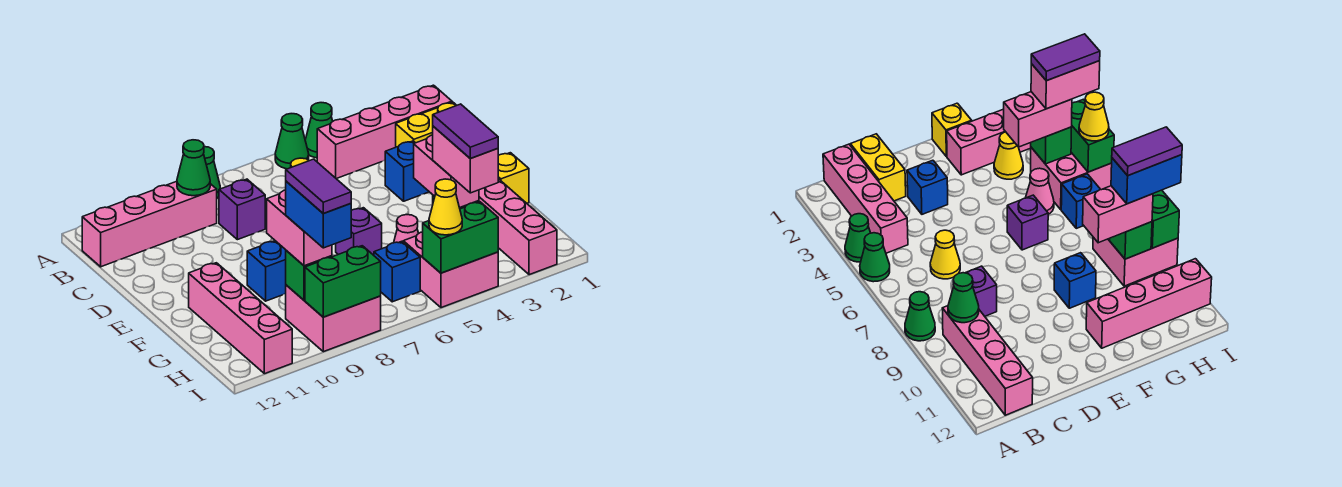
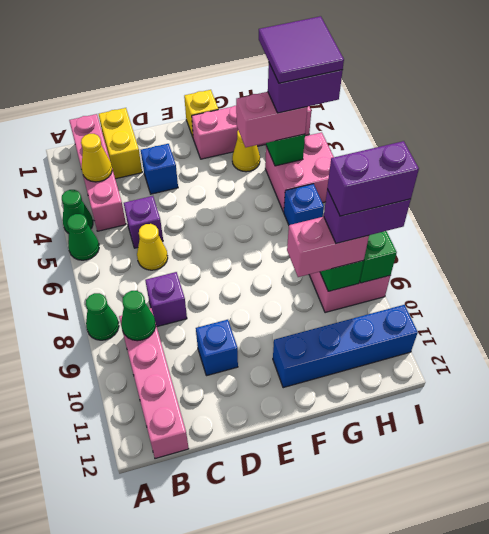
purple brick F6 level 1 -> purple brick C5 level 1
blue brick F9 level 1 -> blue brick D10 level 1
pink brick F11:I11 level 1 -> blue brick F11:I11 level 1
pink cone G5 level 1 -> none
pink brick H4:I4 level 4 -> purple brick H4:I4 level 4
purple tile H4:I4 level 5 -> purple tile H3:I4 level 5
blue brick H9:I9 level 4 -> purple brick H9:I9 level 4
purple tile H9:I9 level 5 -> purple brick H9:I9 level 5
green brick I4:I5 level 2 -> none
yellow cone I5 level 3 -> yellow cone B3 level 2

